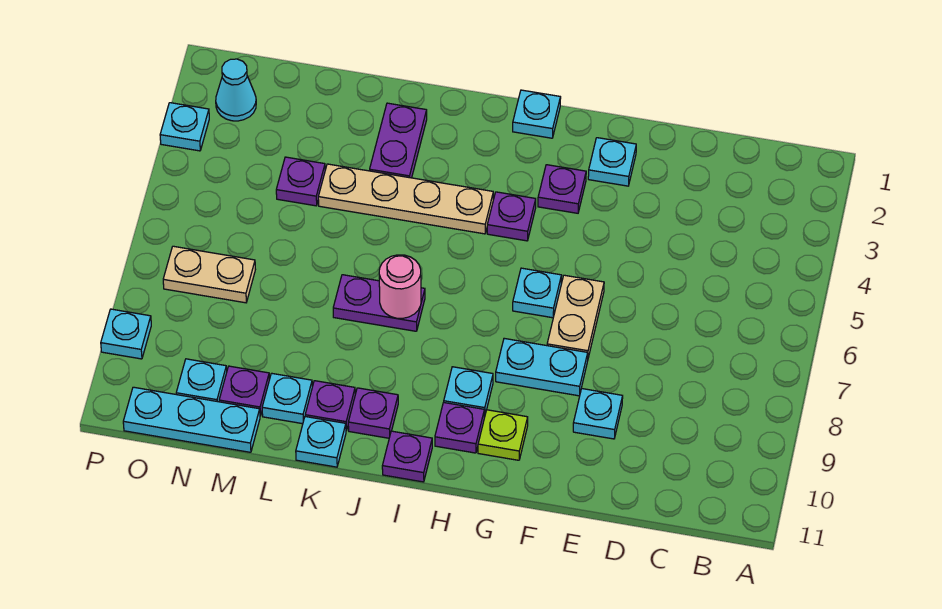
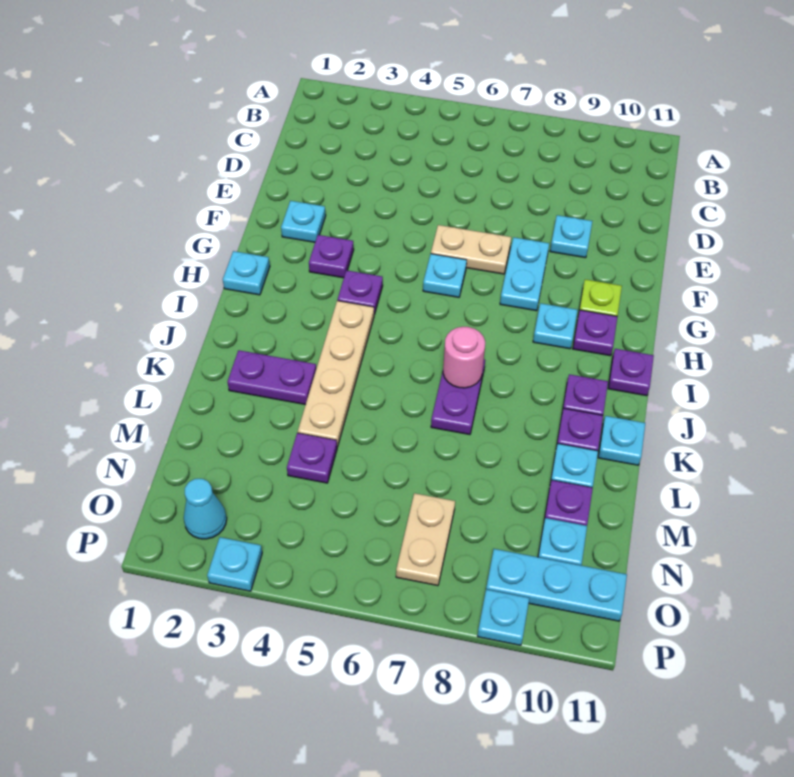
cyan plate M11:O11 level 1 -> cyan plate O9:O11 level 1

